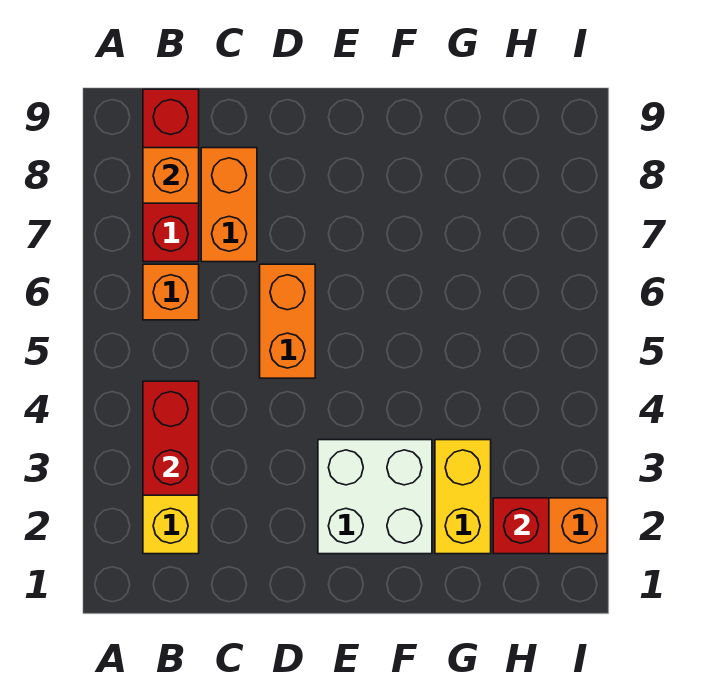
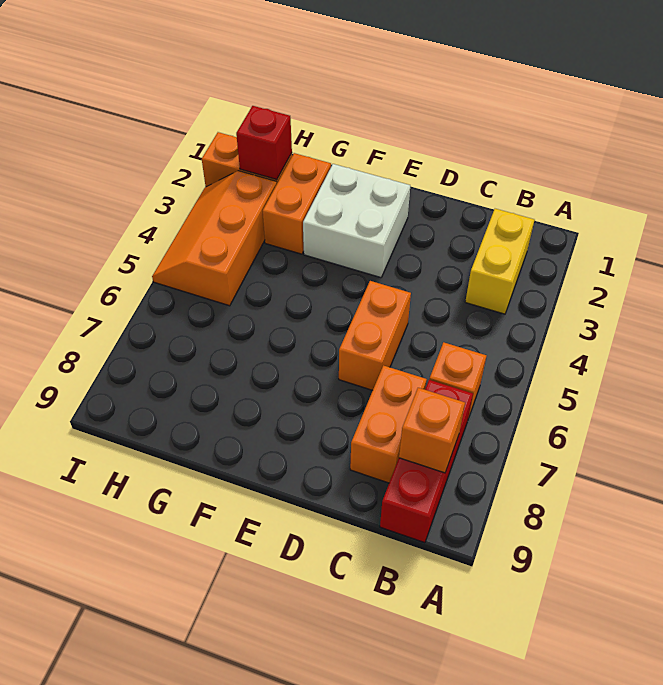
red brick B3:B4 level 2 -> none
yellow brick G2:G3 level 1 -> orange brick G2:G3 level 1
none -> orange slope H3:I5 level 1 top H

